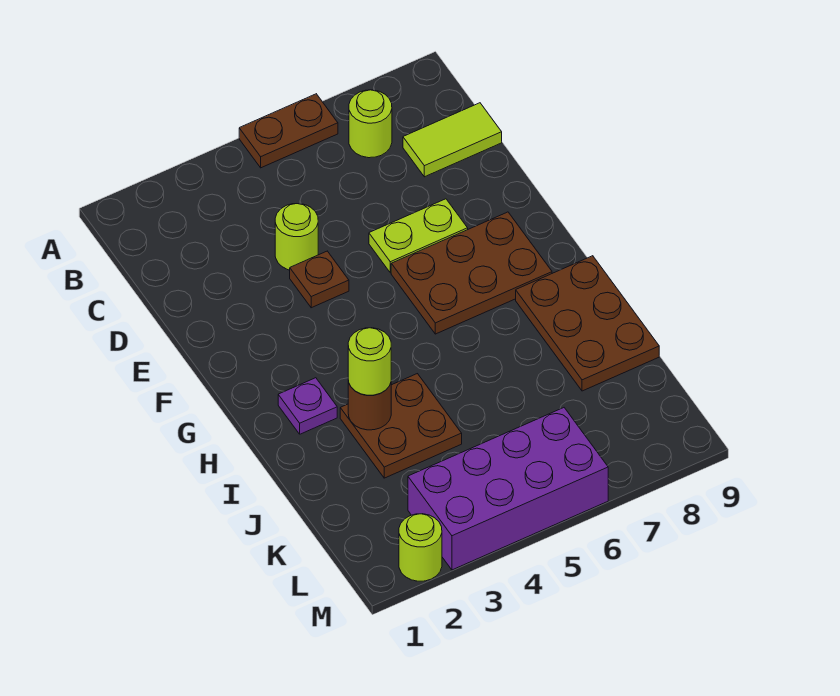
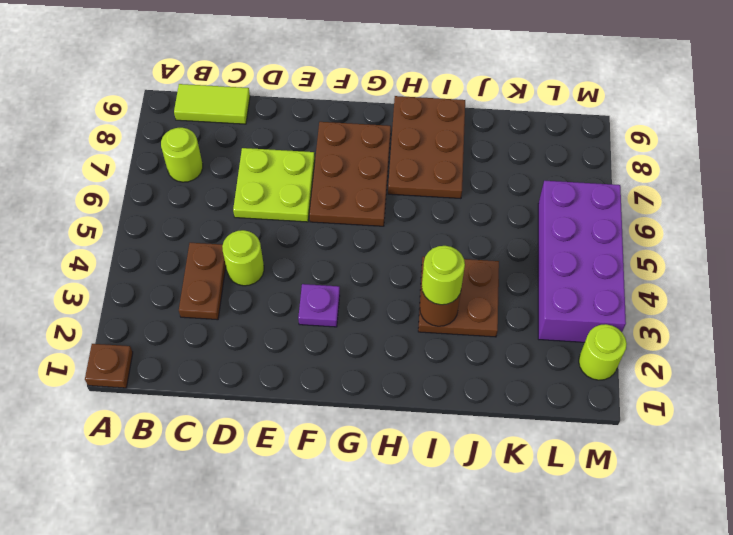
brown plate A5:A6 level 1 -> brown plate C3:C4 level 1
lime tile C8:C9 level 1 -> lime tile B9:C9 level 1
brown plate E4 level 1 -> brown plate A1 level 1
lime plate E6:E7 level 1 -> lime plate D6:E7 level 1
purple plate H2 level 1 -> purple plate F3 level 1
brown plate H8:J9 level 1 -> brown plate H7:I9 level 1

